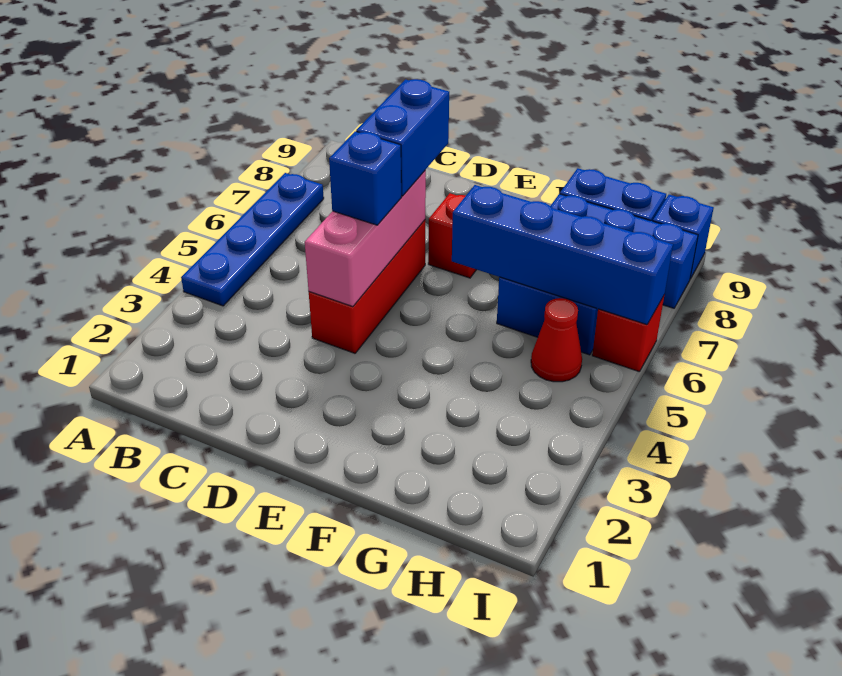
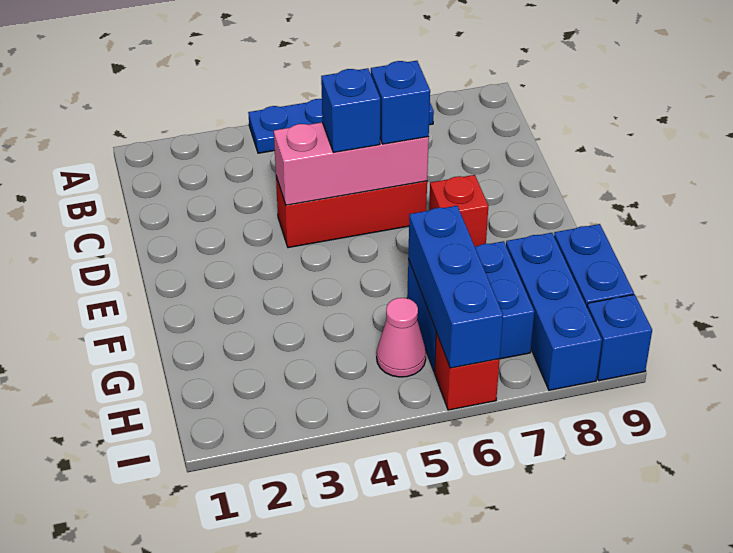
blue brick D6:D7 level 3 -> blue brick D6 level 3
blue brick F6:I6 level 2 -> blue brick G6:I6 level 2
red cone H5 level 1 -> pink cone H5 level 1

